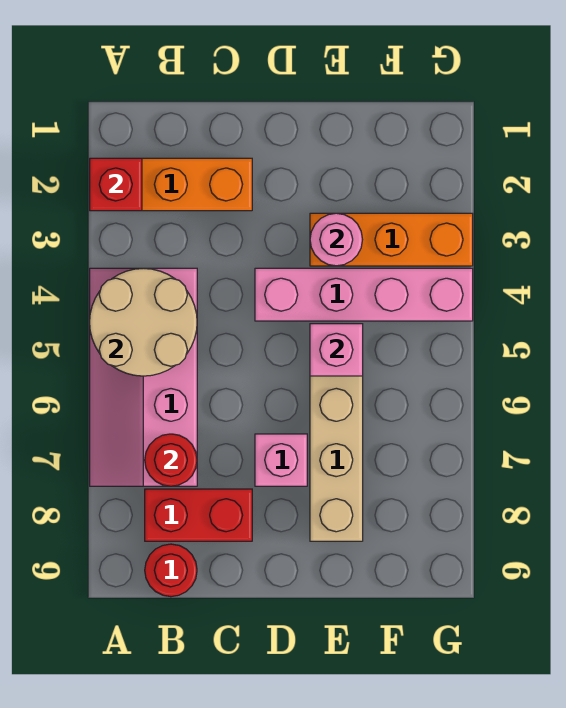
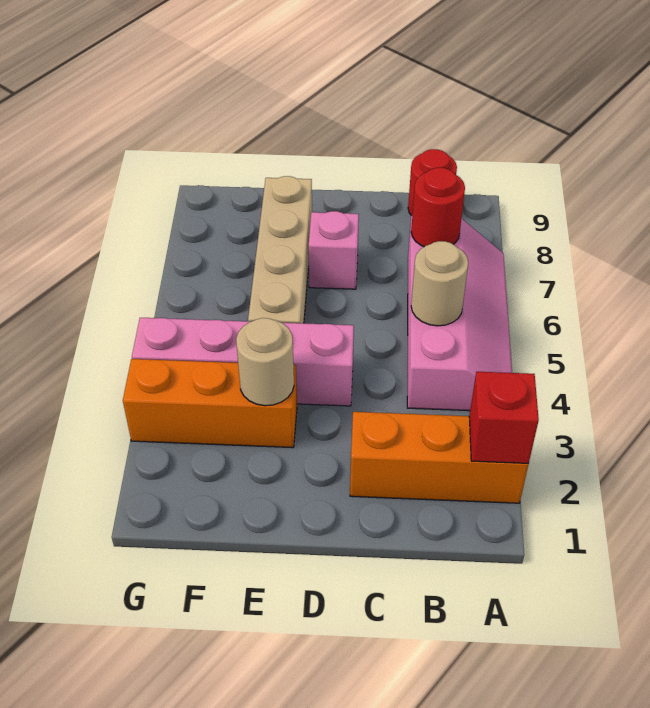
tan round brick A4:B5 level 2 -> tan round brick B5 level 2
red brick B8:C8 level 1 -> none
pink round brick E3 level 2 -> tan round brick E3 level 2
pink brick E5 level 2 -> none

